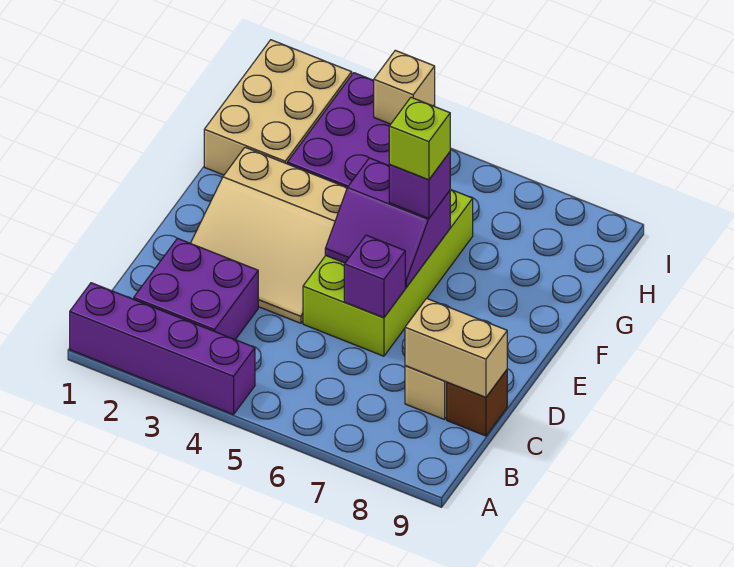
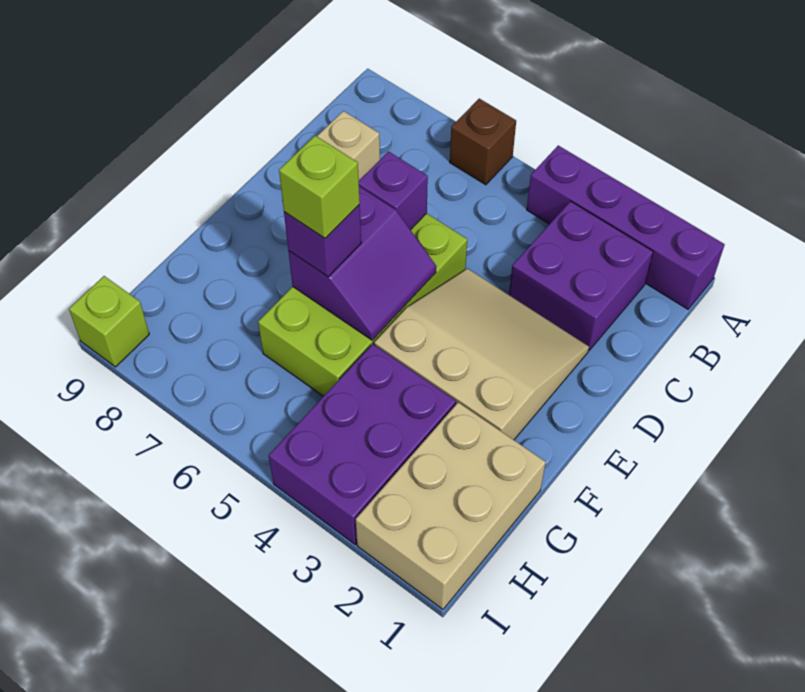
tan brick C8:C9 level 2 -> none
brown brick C9 level 1 -> brown brick A6 level 1
purple slope E5:F6 level 2 top F -> purple slope E5:F6 level 2 top 6
tan brick I4 level 2 -> none
none -> lime brick I9 level 1

